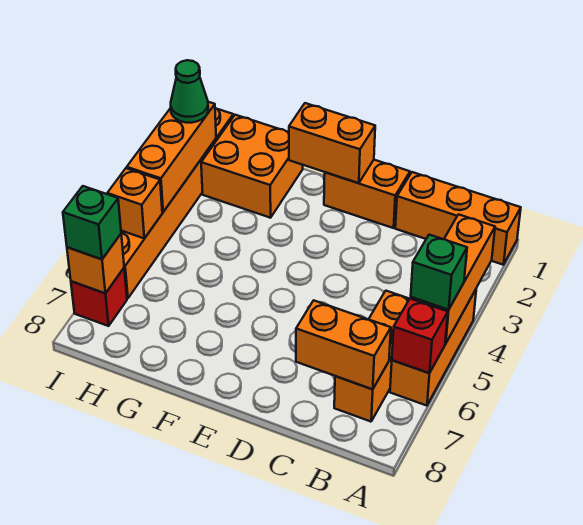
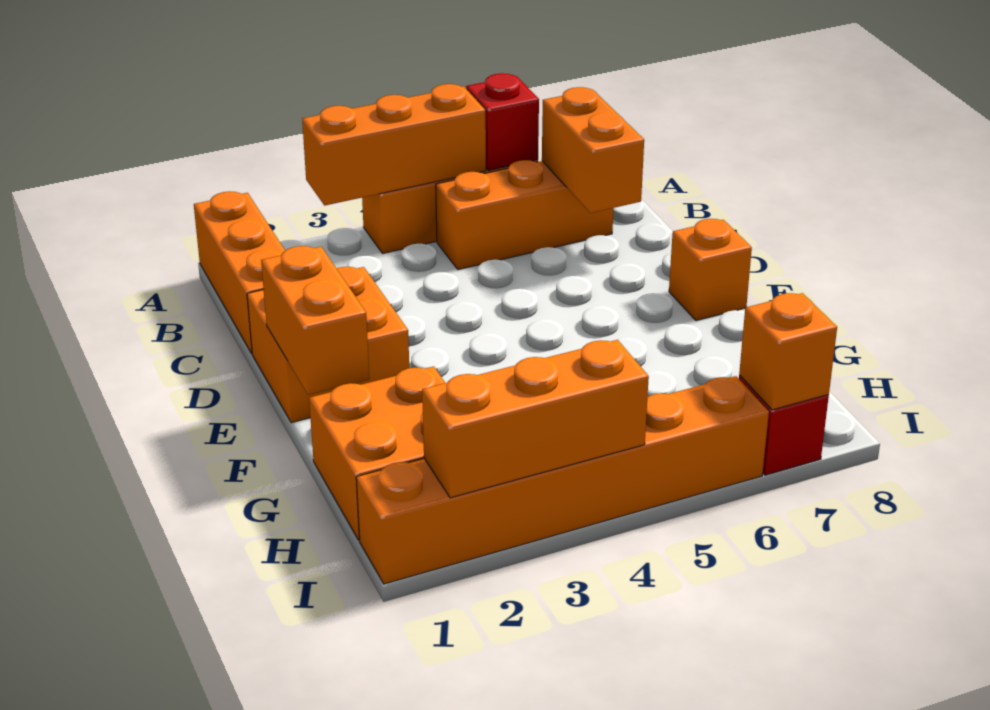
green brick A5 level 3 -> none
orange brick D1:E1 level 1 -> orange brick D1:E2 level 1
green cone I2 level 3 -> none
orange brick I5 level 2 -> orange brick E8 level 1
green brick I7 level 3 -> none

